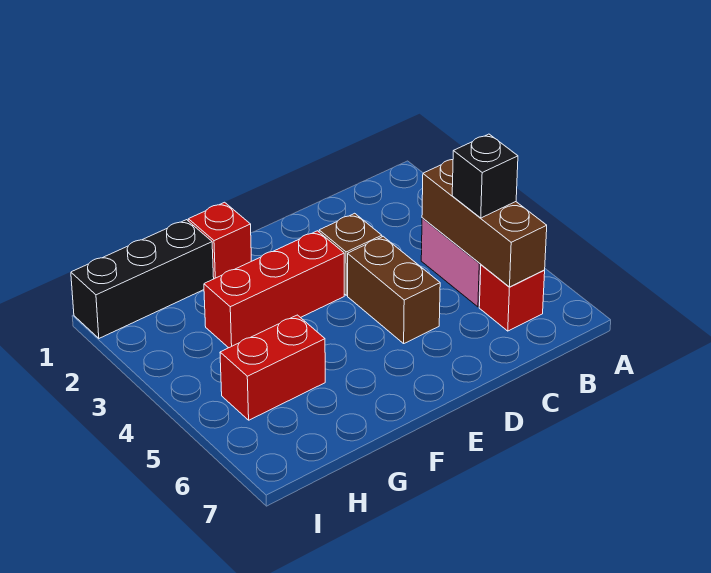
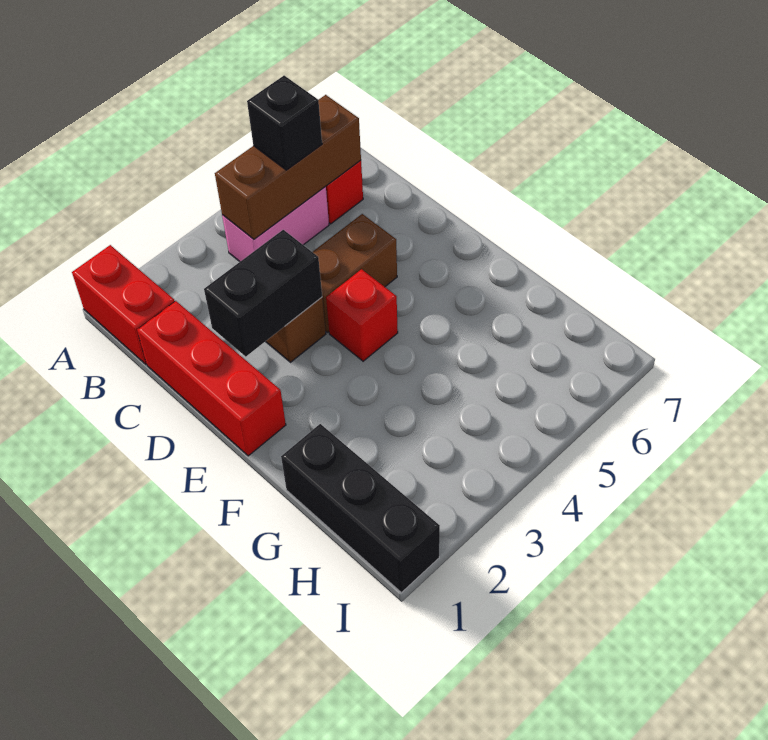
none -> black brick D2:D3 level 2
red brick E3:G3 level 1 -> red brick C1:E1 level 1
red brick F1 level 1 -> red brick E4 level 1
red brick G5:H5 level 1 -> red brick A1:B1 level 1

